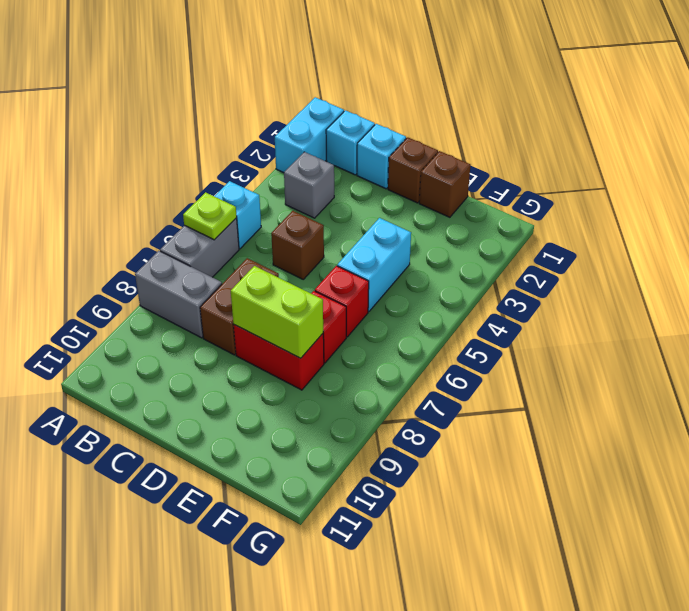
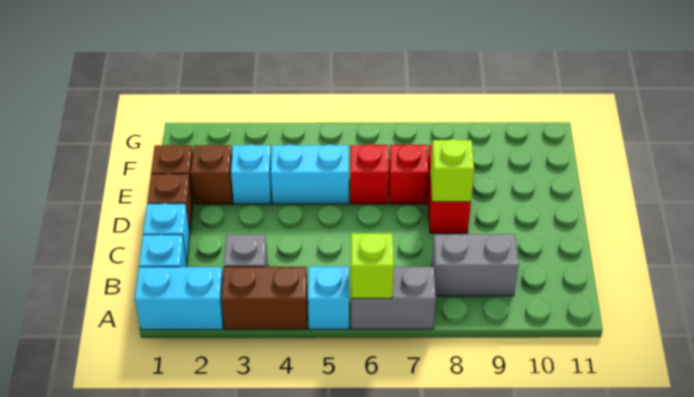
lime plate A6 level 2 -> lime brick A6 level 2
grey brick A8:B8 level 1 -> grey brick B8:B9 level 1
brown brick C5 level 1 -> brown brick E2 level 1
brown brick C7:C8 level 1 -> brown brick A3:A4 level 1
lime brick D8:E8 level 2 -> lime brick D8 level 2
none -> cyan brick E3 level 1

